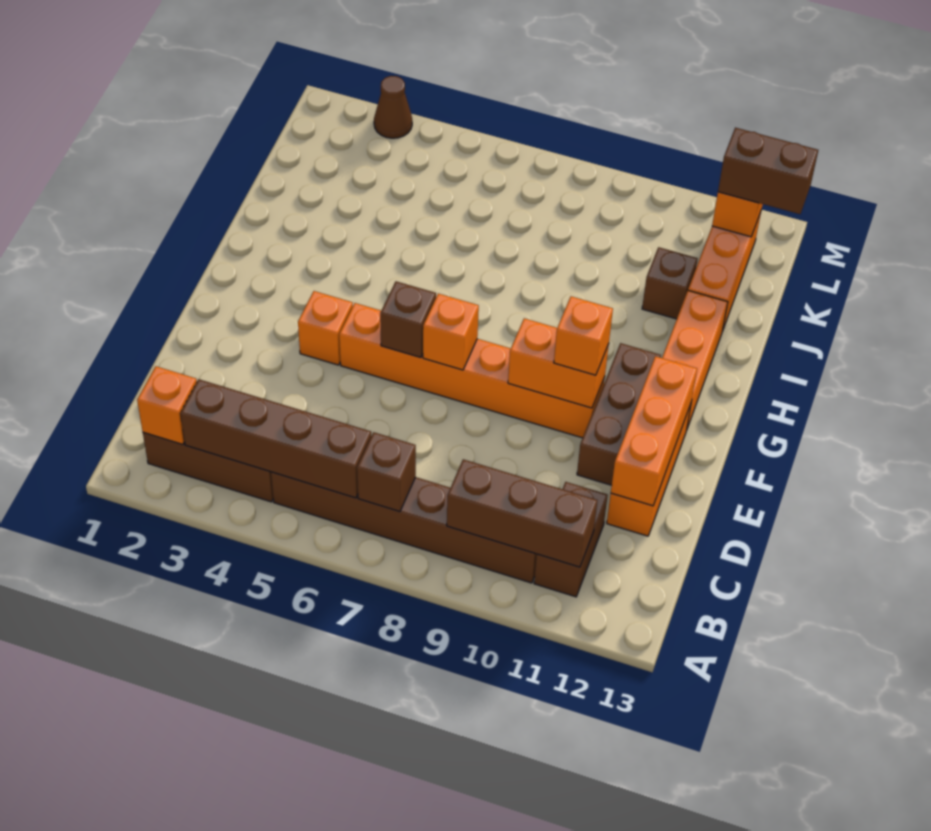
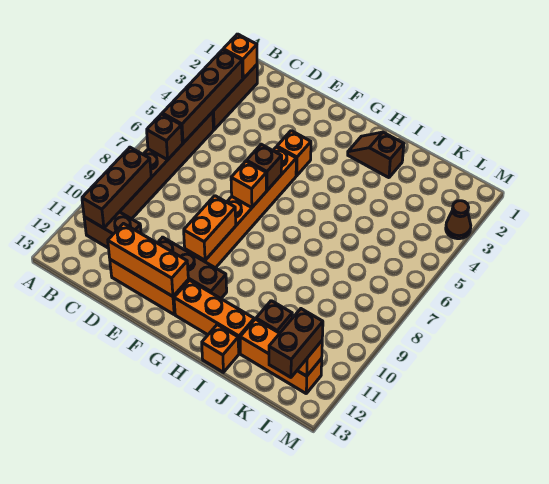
orange brick F10 level 3 -> orange brick I13 level 1
none -> brown slope H2:I2 level 1 top I

